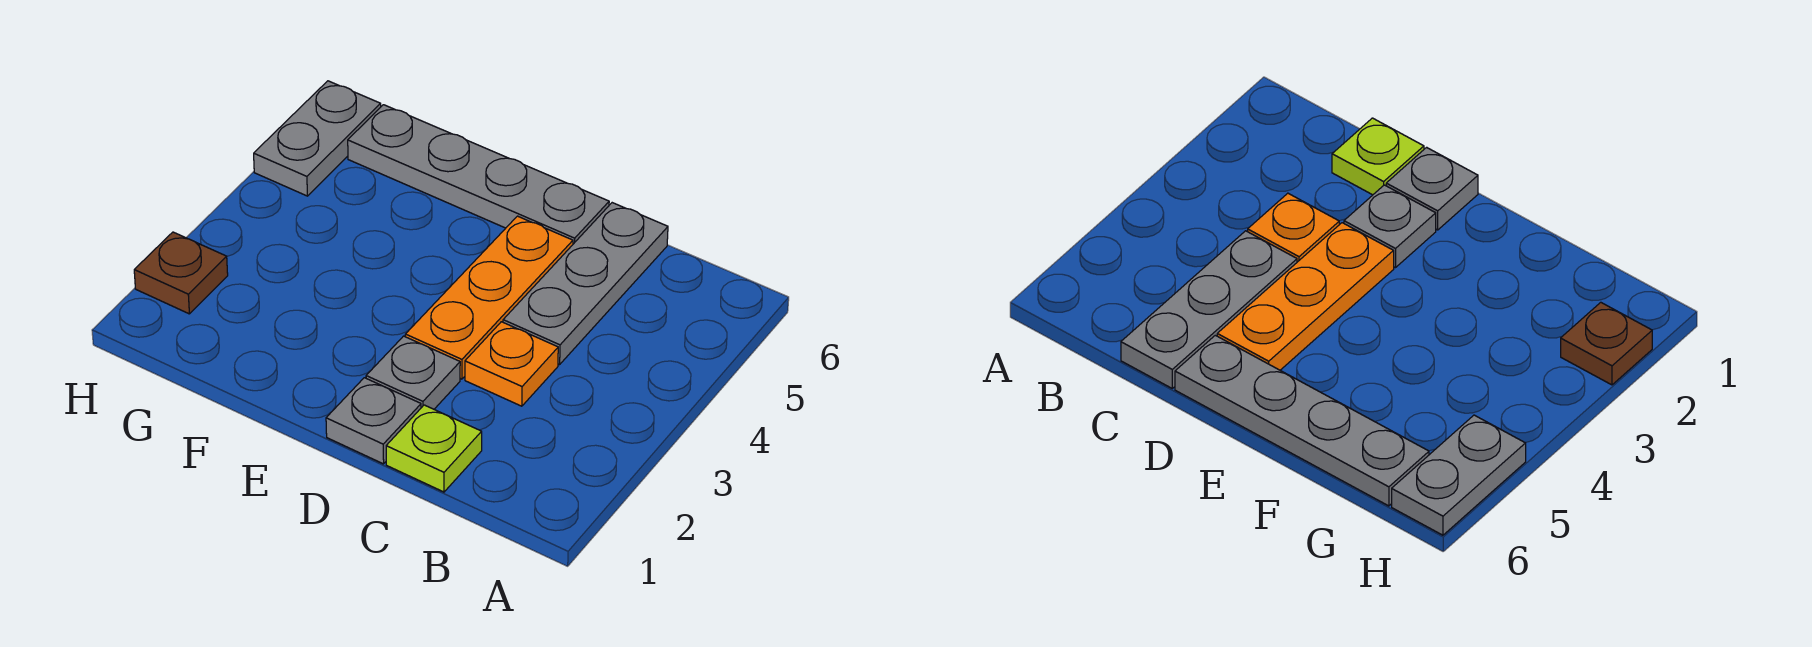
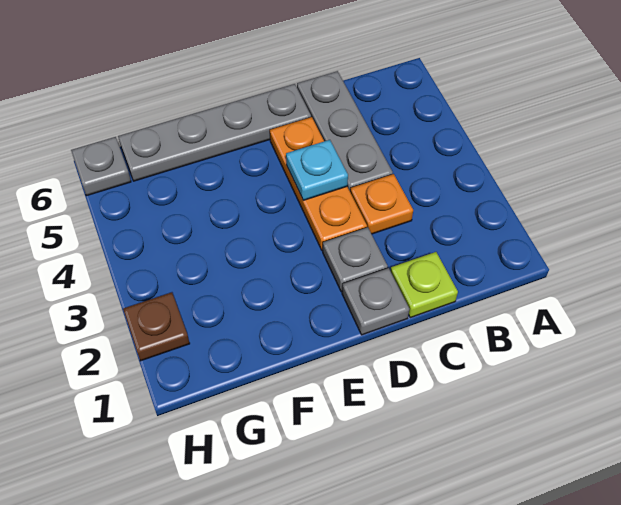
none -> cyan plate D4 level 2
grey plate H5:H6 level 1 -> grey plate H6 level 1

